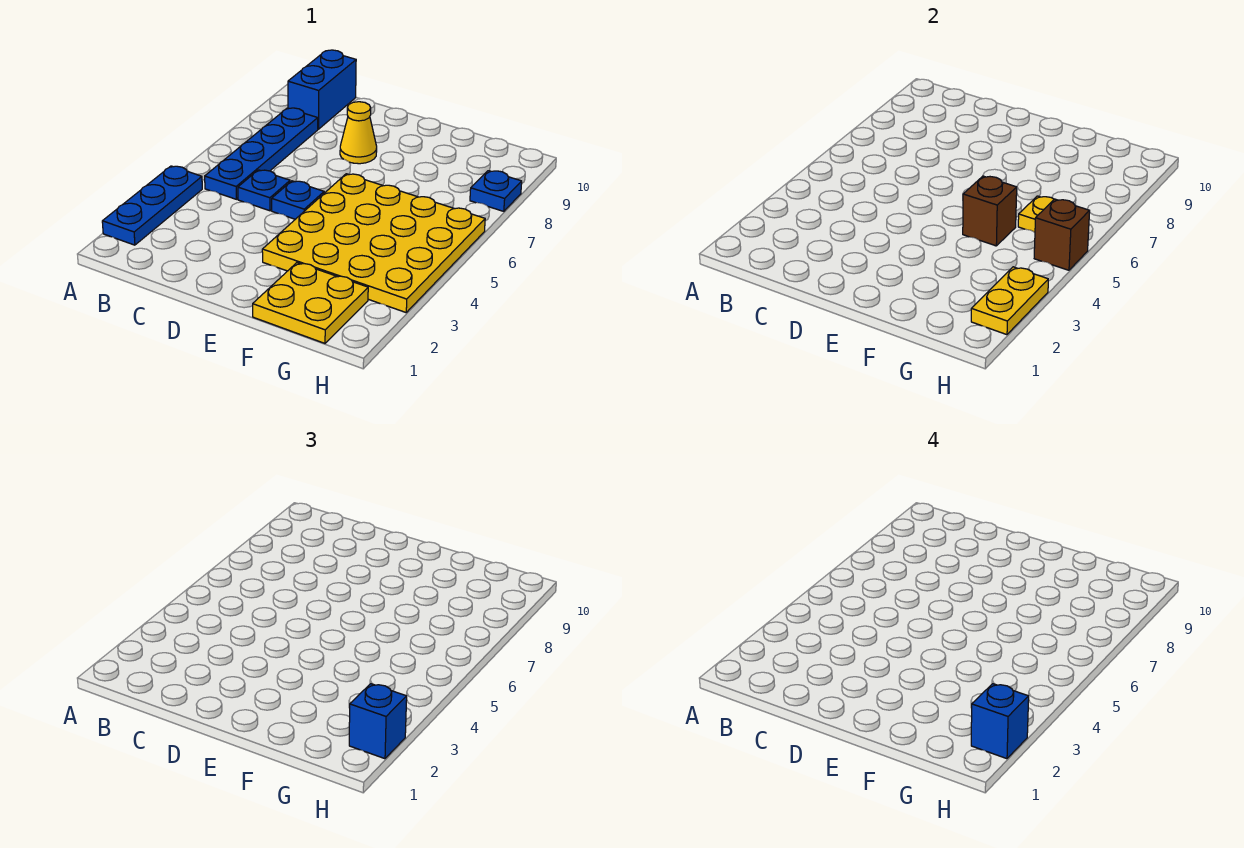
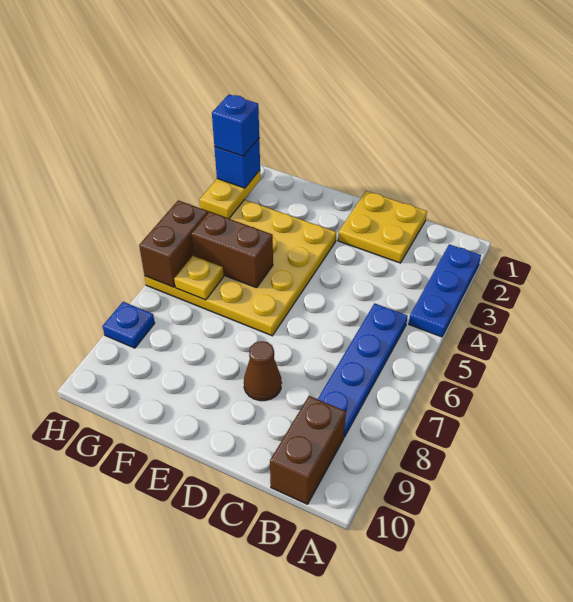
blue brick B9:B10 level 1 -> brown brick B9:B10 level 1
blue plate C5 level 1 -> none
blue plate D5 level 1 -> none
yellow cone D8 level 1 -> brown cone D8 level 1
yellow plate F1:G2 level 1 -> yellow plate C1:D2 level 1
brown brick F5 level 2 -> brown brick F5:G5 level 2
brown brick H5 level 2 -> brown brick H5:H6 level 2

